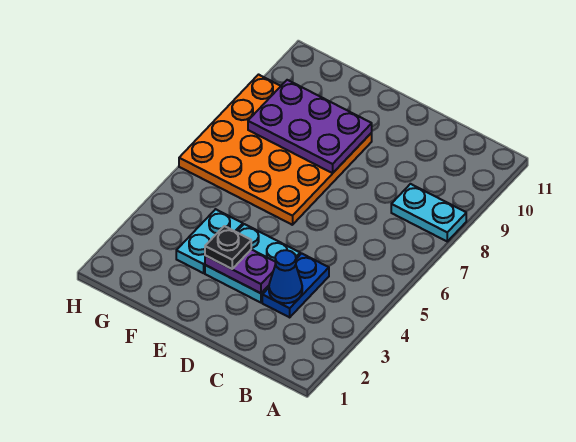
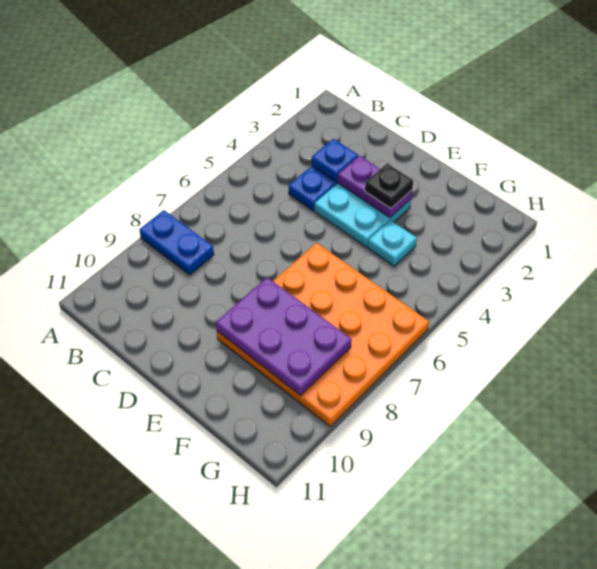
cyan plate A8:B8 level 1 -> blue plate A8:B8 level 1
blue cone C3 level 2 -> blue plate C3 level 2
cyan plate F3:F4 level 1 -> cyan plate F4 level 1

